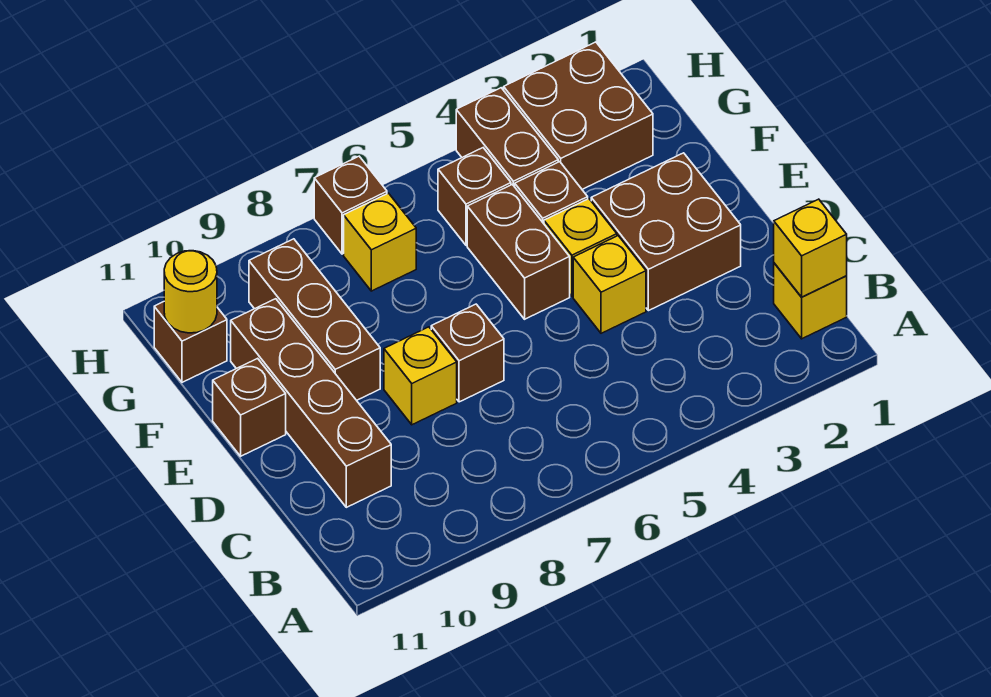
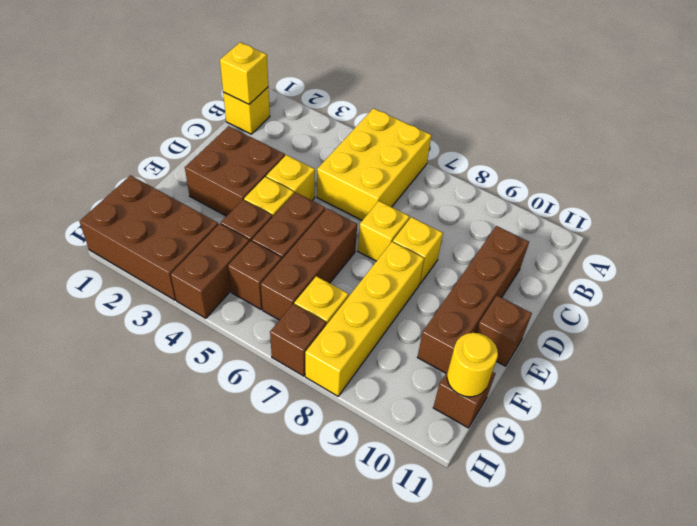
none -> yellow brick A5:C6 level 1
brown brick D7 level 1 -> yellow brick D7 level 1
none -> yellow brick E8:H8 level 1
brown brick E9:G9 level 1 -> brown brick E6:G6 level 1
brown brick G2:H3 level 1 -> brown brick G1:H3 level 1

